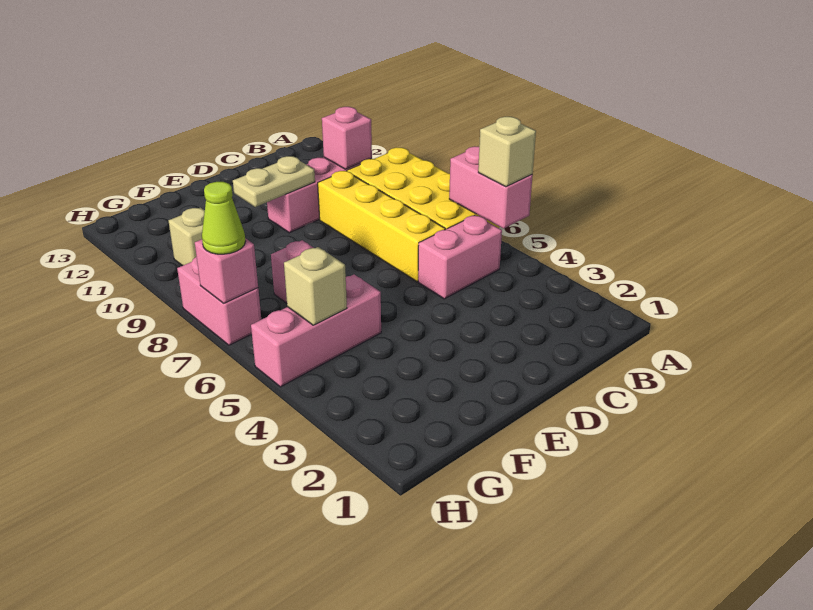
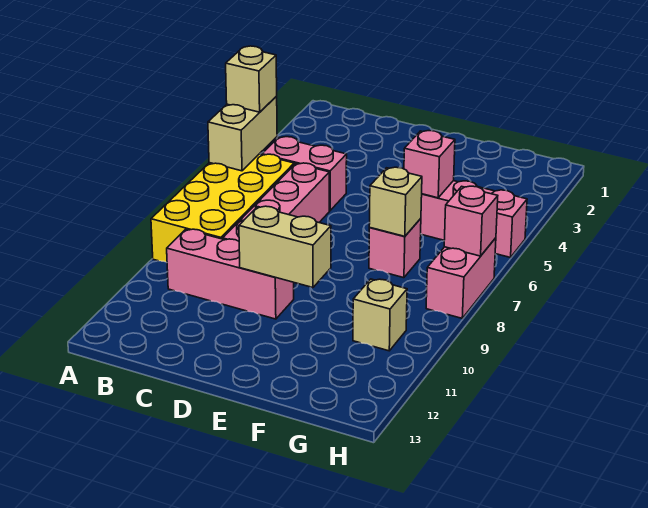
pink brick A5:A6 level 2 -> tan brick A5:A6 level 2
pink brick B10 level 2 -> pink brick F5 level 2
yellow brick C6:C9 level 1 -> pink brick C6:C9 level 1
tan plate D10:E10 level 2 -> tan brick D10:E10 level 2
tan brick G5 level 2 -> tan brick F7 level 2
lime cone H7 level 3 -> none

